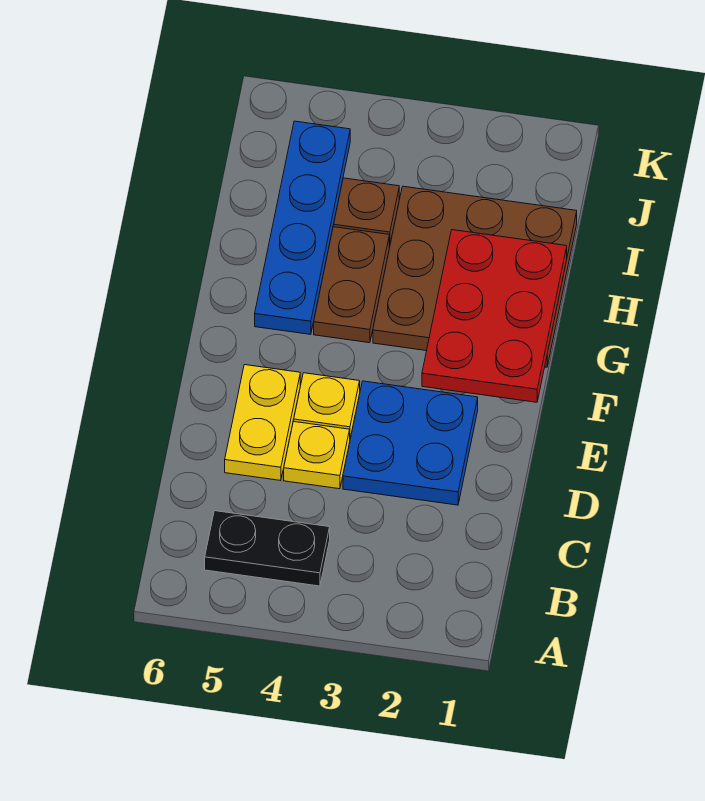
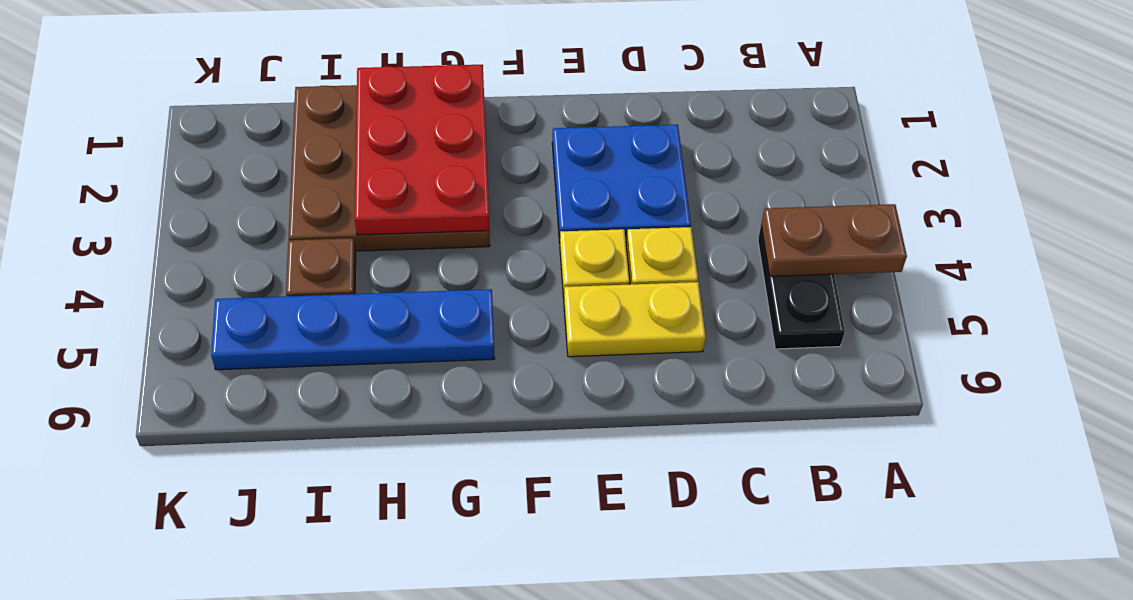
red plate F1:H2 level 2 -> red plate G1:H3 level 2
brown plate G4:H4 level 1 -> brown plate A4:B4 level 2

